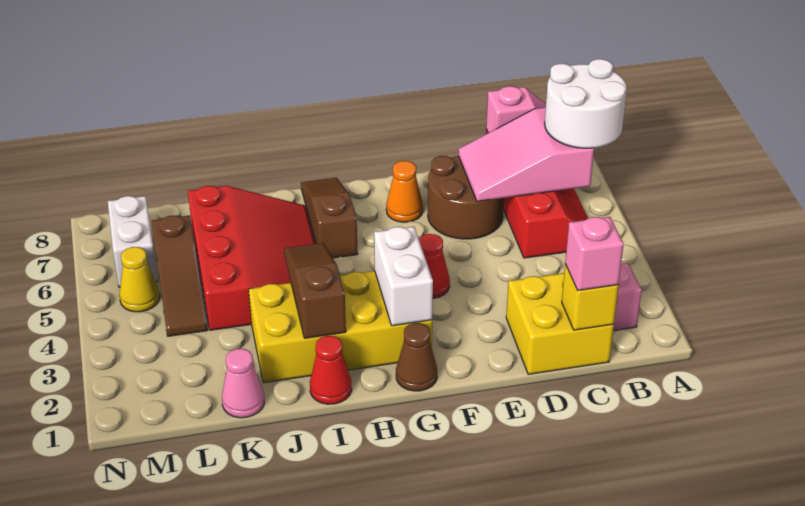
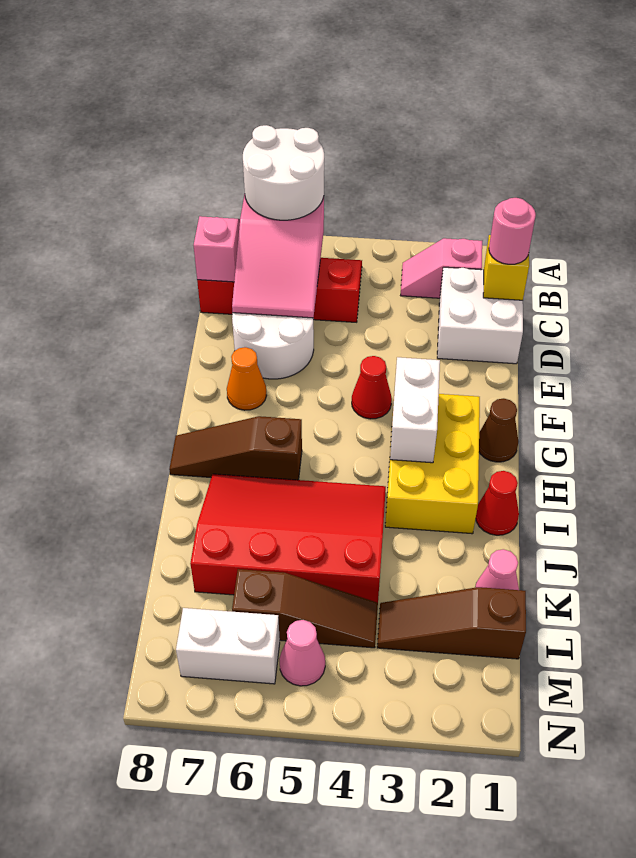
yellow brick C1:D2 level 1 -> white brick C1:D2 level 1
pink brick C1 level 3 -> pink round brick C1 level 3
brown round brick D6:E7 level 1 -> white round brick D6:E7 level 1
yellow brick G2:J3 level 1 -> yellow brick G2:I3 level 1
white brick G2:G3 level 2 -> white brick G3:H3 level 2
brown slope I2:I4 level 2 top 2 -> brown slope L1:L3 level 1 top 1
yellow cone M5 level 1 -> pink cone M5 level 1

